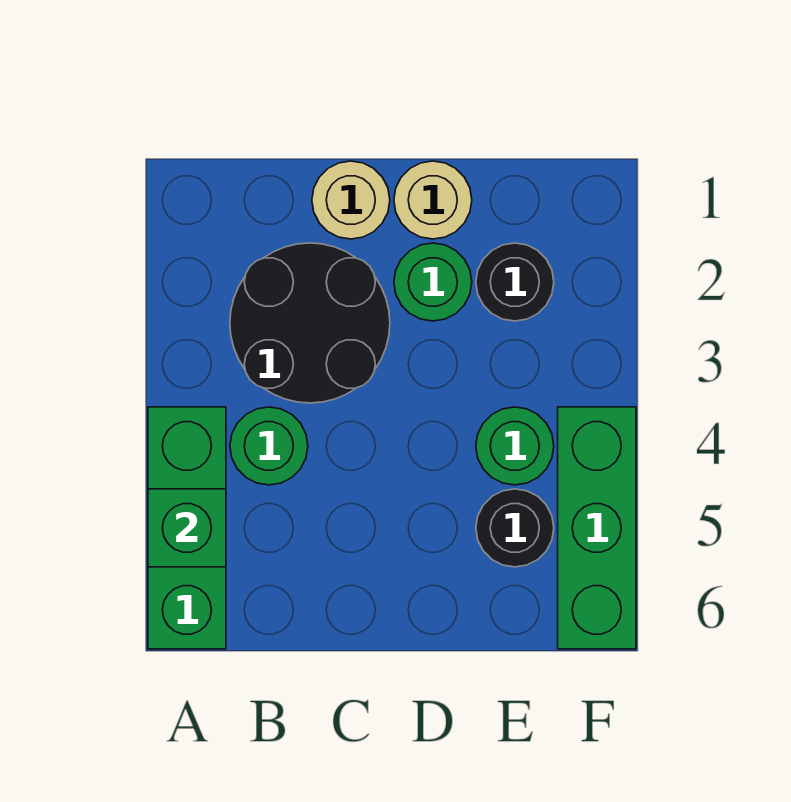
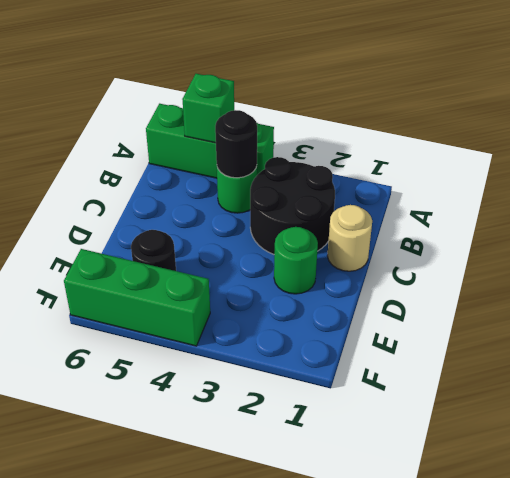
tan round brick D1 level 1 -> none
black round brick E2 level 1 -> black round brick B4 level 2
green round brick E4 level 1 -> none

